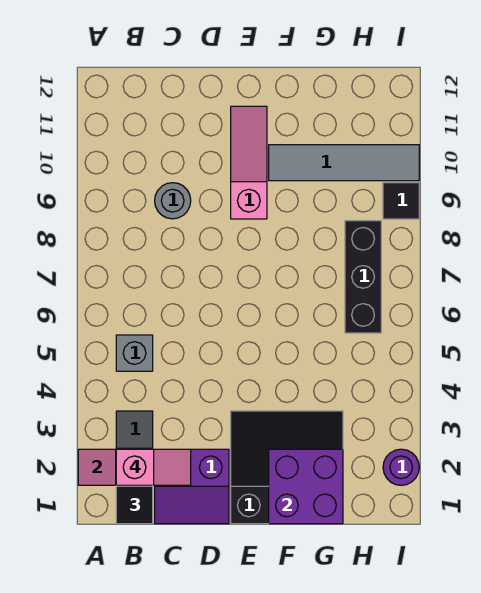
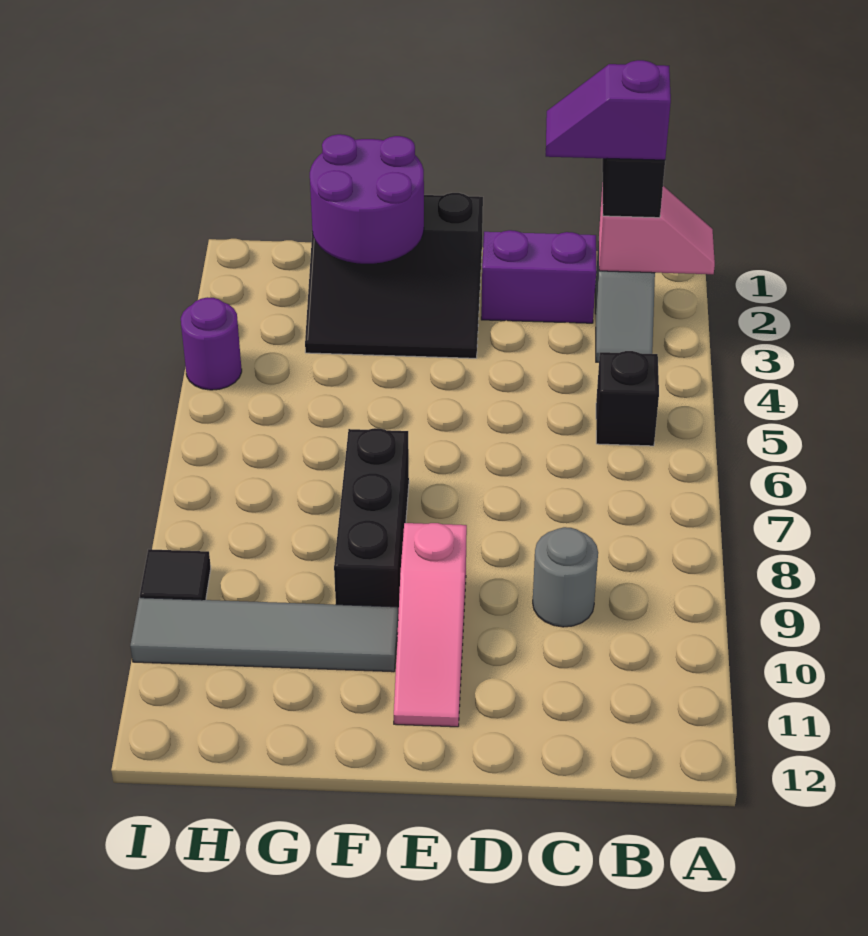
pink slope B2:C2 level 4 top B -> purple slope B2:C2 level 4 top B
grey brick B5 level 1 -> black brick B5 level 1
purple brick F1:G2 level 2 -> purple round brick F1:G2 level 2
black brick H6:H8 level 1 -> black brick F7:F9 level 1
purple round brick I2 level 1 -> purple round brick I4 level 1

